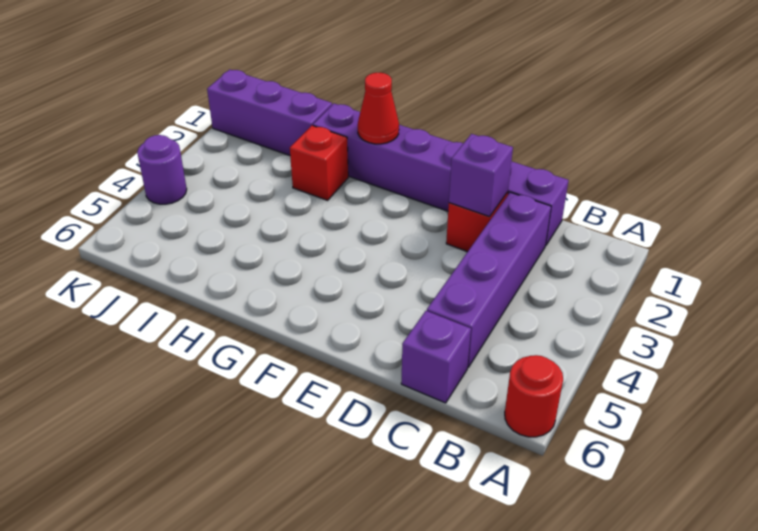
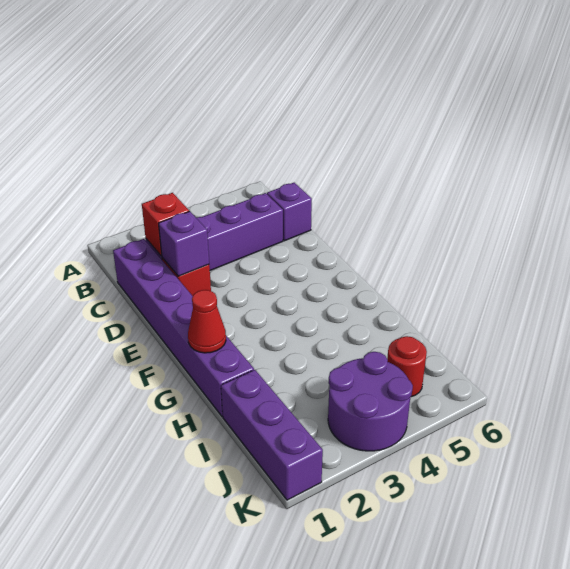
red round brick A6 level 1 -> red round brick J5 level 1
red brick H2 level 1 -> red brick C2 level 2
purple round brick K4 level 1 -> purple round brick J3:K4 level 1

